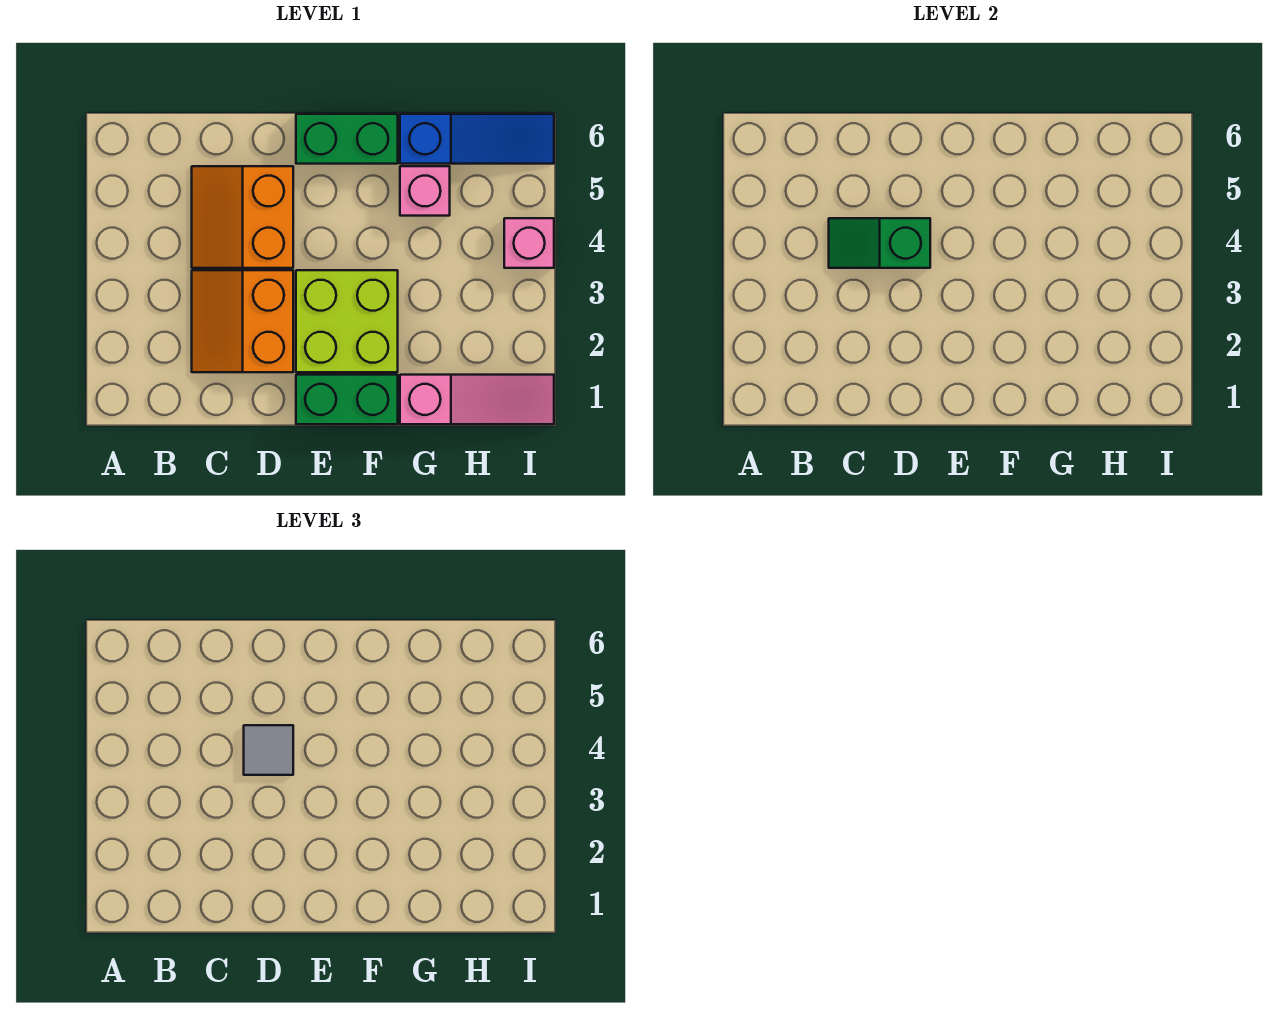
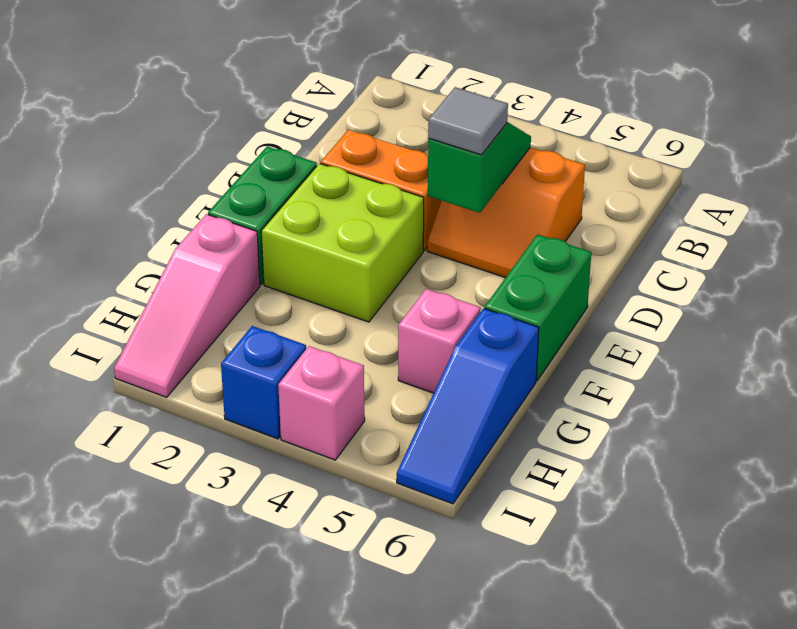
orange slope C4:D5 level 1 top D -> orange slope C4:D5 level 1 top C
none -> blue brick I3 level 1

